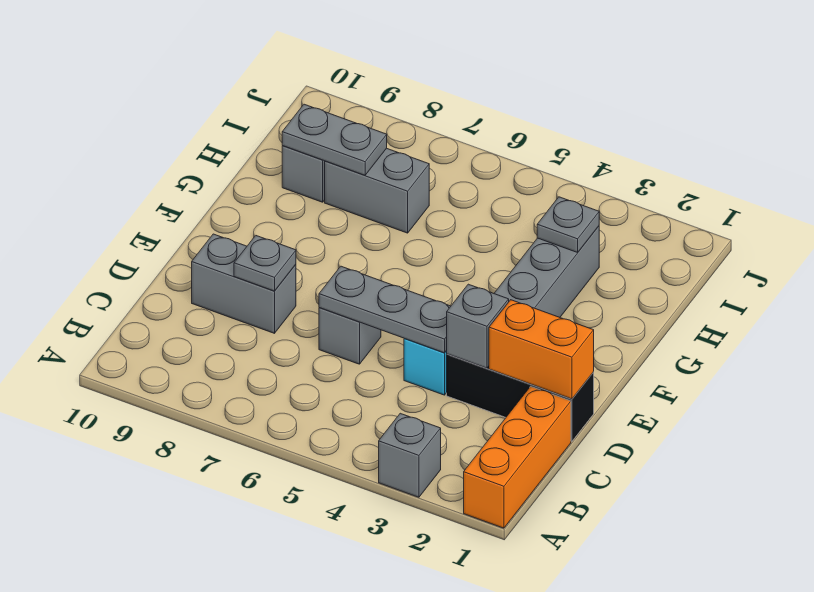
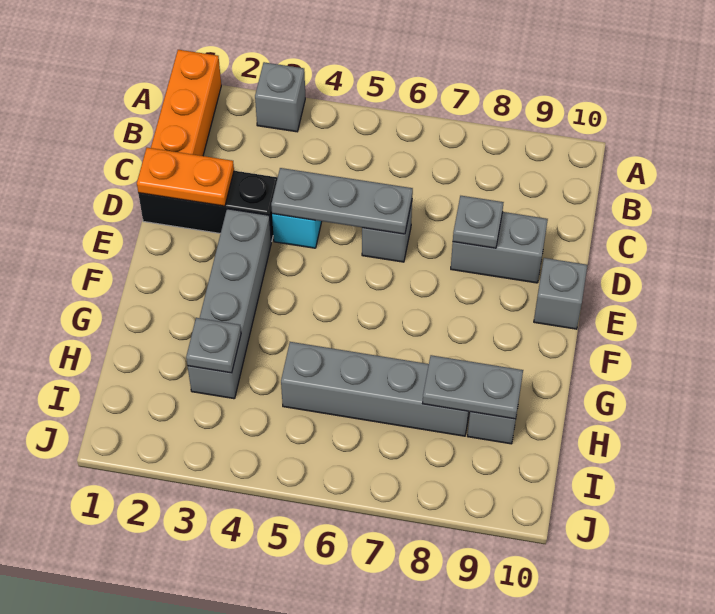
orange brick D1:D2 level 2 -> orange plate D1:D2 level 2
grey brick D3 level 2 -> grey brick E10 level 1
grey brick H7:H8 level 1 -> grey brick H5:H8 level 1

